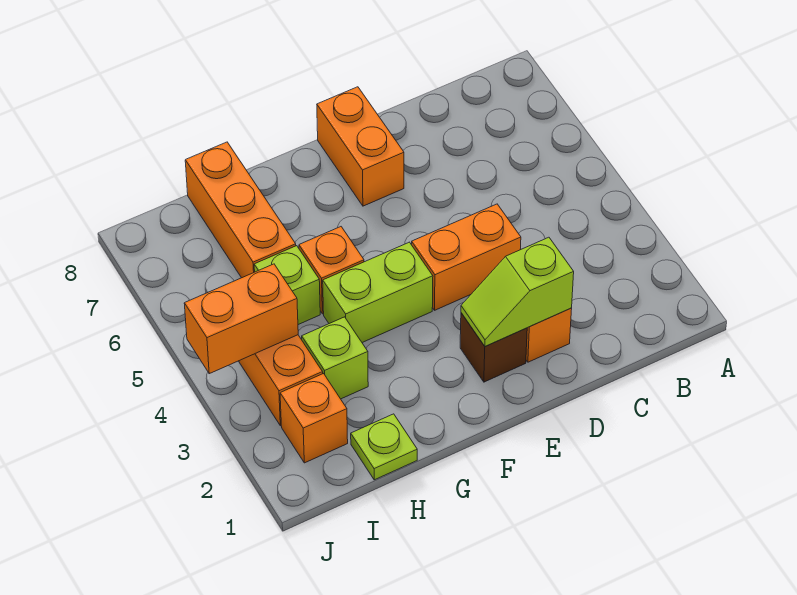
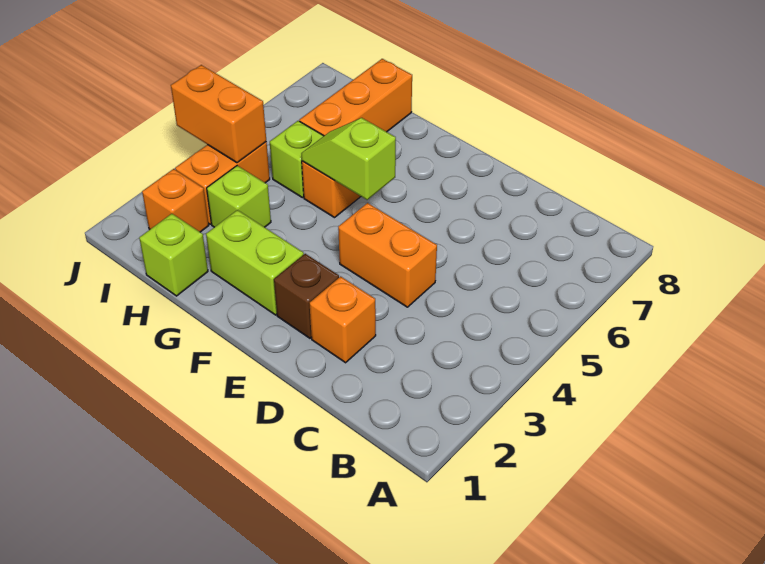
lime slope D2:E2 level 2 top D -> lime slope F5:G5 level 2 top F
orange brick E7:E8 level 1 -> none
lime brick F4:G4 level 1 -> lime brick F2:G2 level 1
lime plate H1 level 1 -> lime brick H1 level 1

